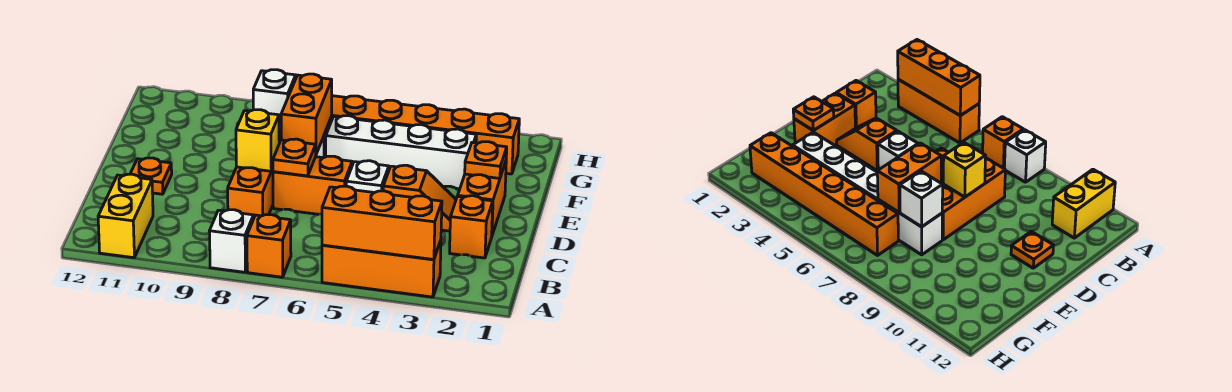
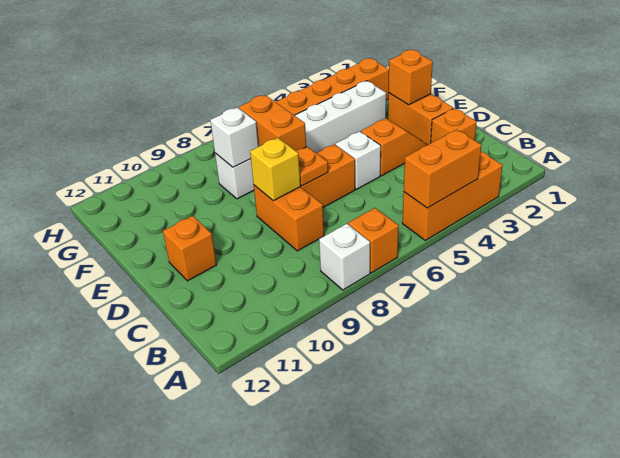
orange brick A3:A5 level 2 -> orange brick A4:A5 level 2
yellow brick A11:B11 level 1 -> none
orange brick C8:E8 level 1 -> orange brick C8:D8 level 1
orange plate D11 level 1 -> orange brick D11 level 1
orange plate E2 level 2 -> orange brick E2 level 2

